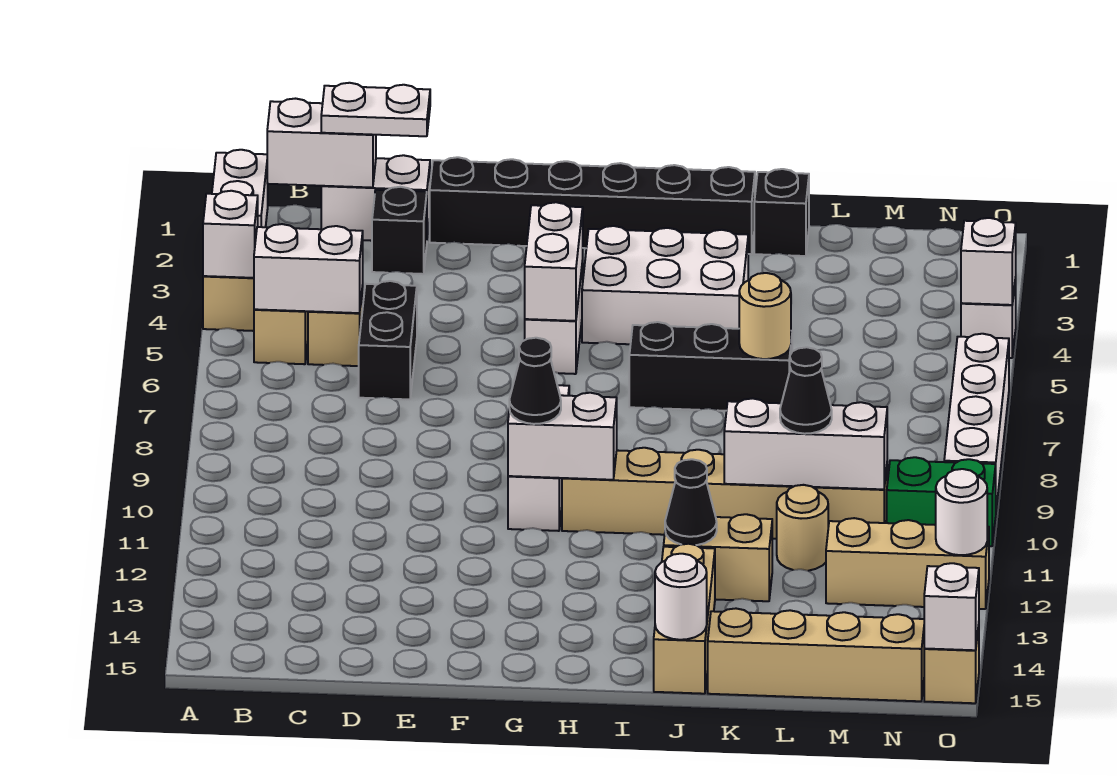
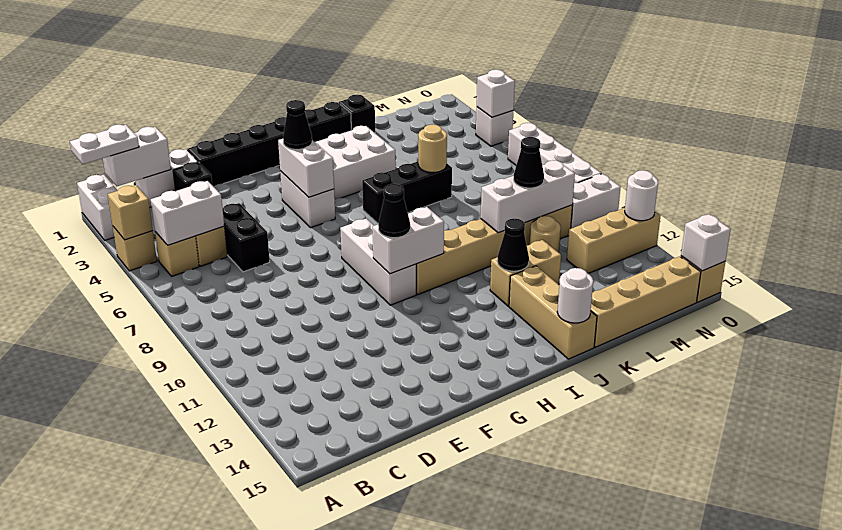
white brick A4 level 2 -> tan brick A4 level 2
white plate C1:D1 level 3 -> white plate A1:B1 level 3
none -> black cone G4 level 3
green brick N10:O10 level 1 -> white brick N10:O10 level 1

